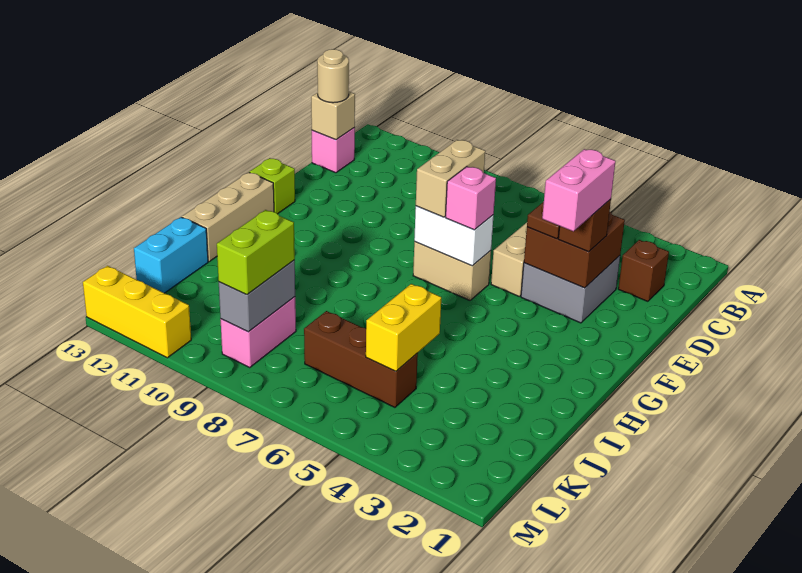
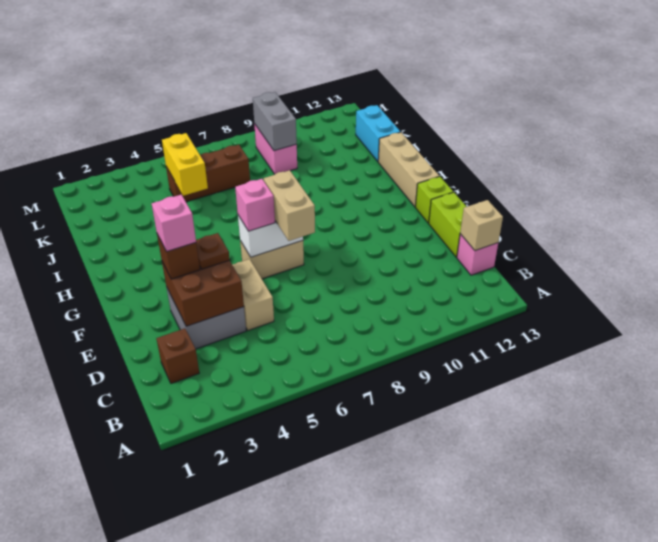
tan round brick C13 level 3 -> none
pink brick E3:F3 level 4 -> pink brick E3 level 4
lime brick K9:L9 level 3 -> lime brick D13:E13 level 1
yellow brick M11:M13 level 1 -> none

